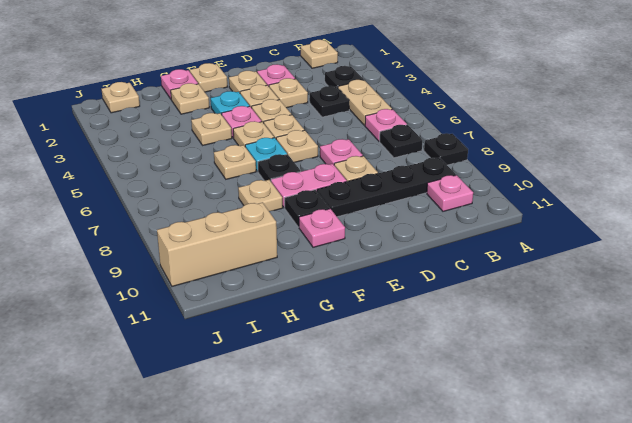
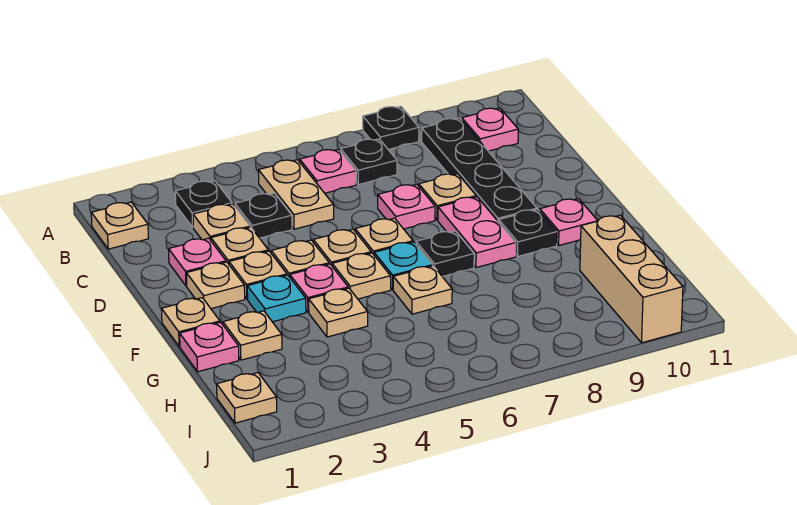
tan plate B4:B5 level 1 -> tan plate B5:C5 level 1
tan plate G8 level 1 -> tan plate C3 level 1

